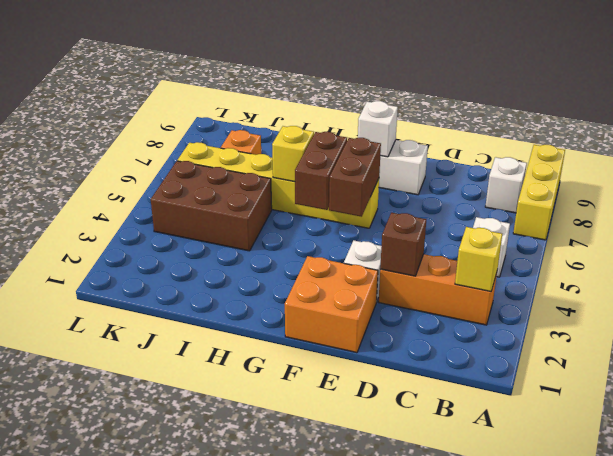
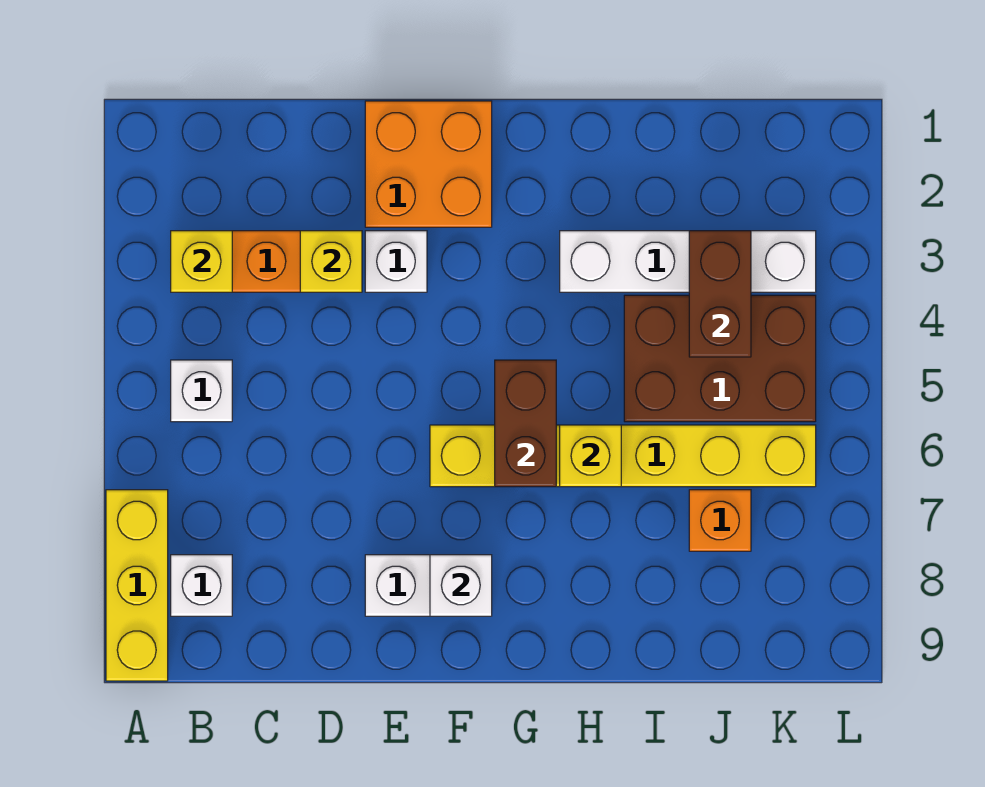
brown brick D3 level 2 -> yellow brick D3 level 2
brown brick F5:F6 level 2 -> brown brick J3:J4 level 2
none -> white brick H3:K3 level 1

